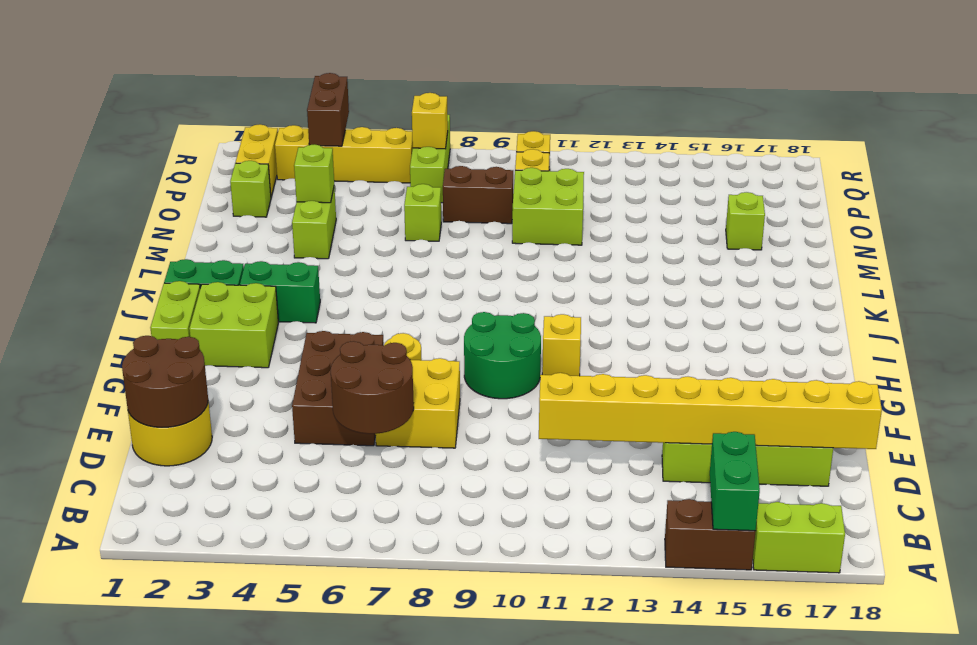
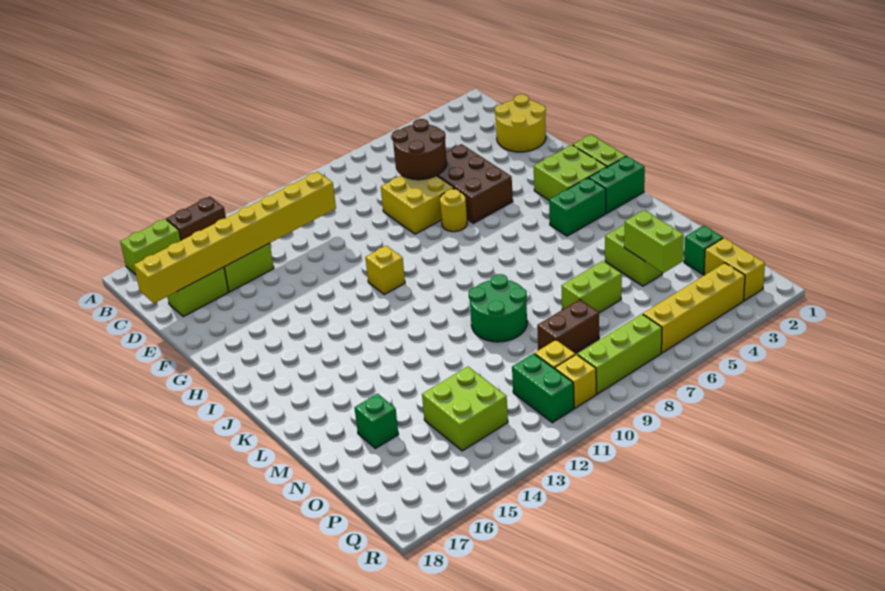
green brick A15:B15 level 2 -> green brick P11:Q11 level 1
brown round brick D1:E2 level 2 -> none
green round brick G9:H10 level 1 -> green round brick L9:M10 level 1
lime brick N4 level 2 -> lime brick N4:O4 level 2
lime brick N7 level 1 -> lime brick N6:N7 level 1
lime brick N10:O11 level 1 -> lime brick O13:P14 level 1
lime brick N16 level 1 -> green brick N16 level 1
lime brick O2 level 1 -> green brick O2 level 1
lime brick P7:R7 level 1 -> lime brick Q7:Q9 level 1
brown brick Q4:R4 level 2 -> none
yellow brick Q7 level 2 -> none

